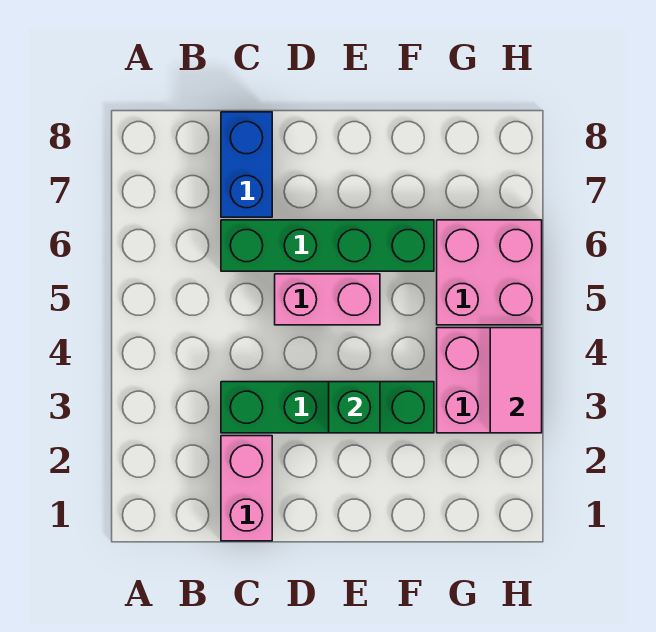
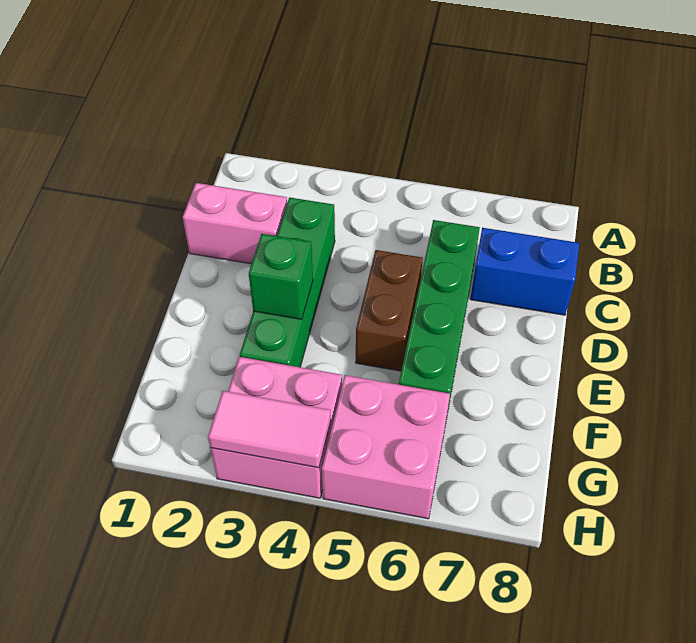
pink brick D5:E5 level 1 -> brown brick D5:E5 level 1

